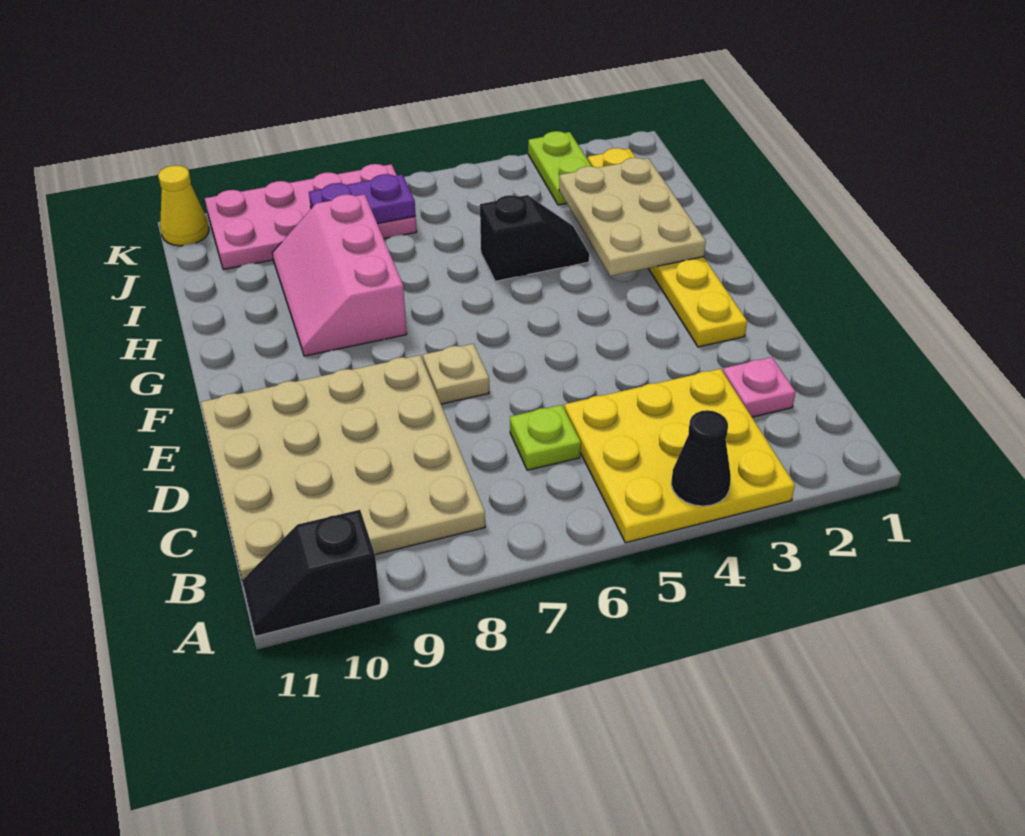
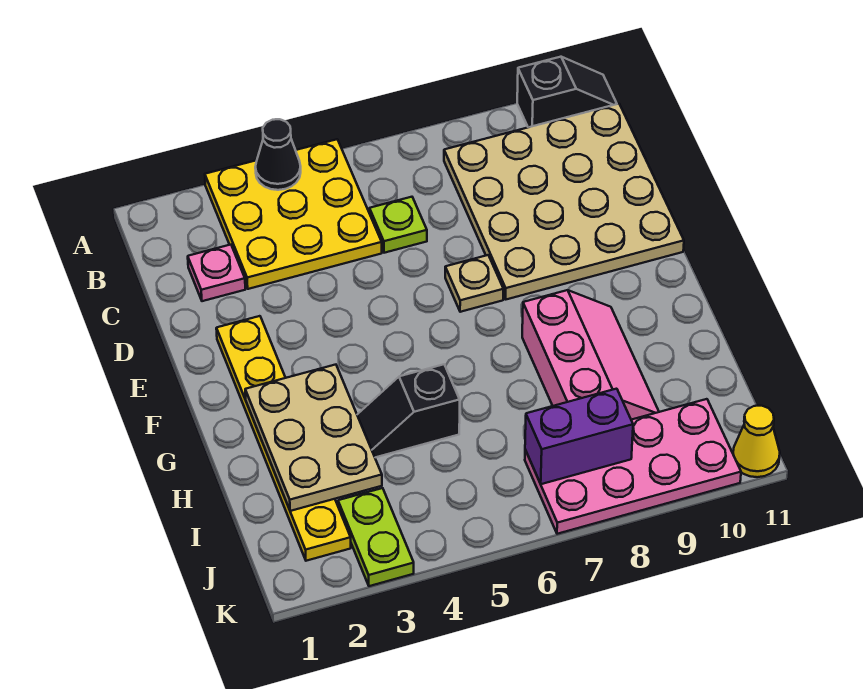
purple plate J7:J8 level 2 -> purple brick J7:J8 level 2

